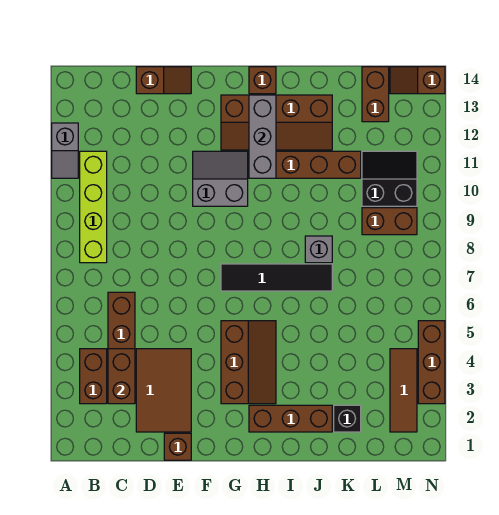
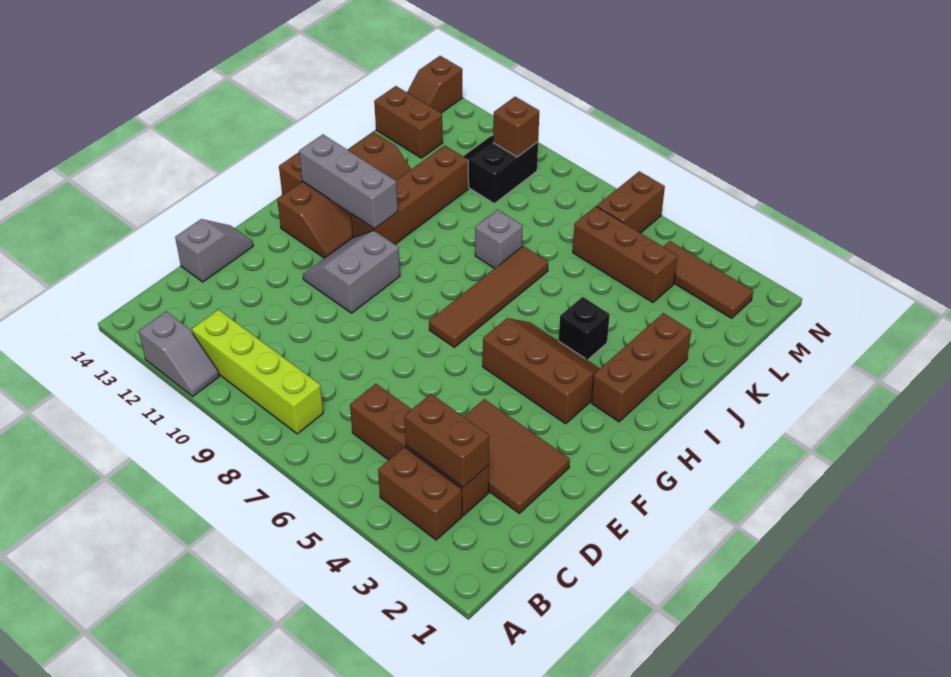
brown slope D14:E14 level 1 top D -> grey slope D14:E14 level 1 top D
brown brick E1 level 1 -> brown brick M10 level 2
black tile G7:J7 level 1 -> brown tile G7:J7 level 1
black brick K2 level 1 -> black brick I4 level 1
brown brick L9:M9 level 1 -> brown brick M6:N6 level 1
brown brick N3:N5 level 1 -> brown brick L4:L6 level 1

